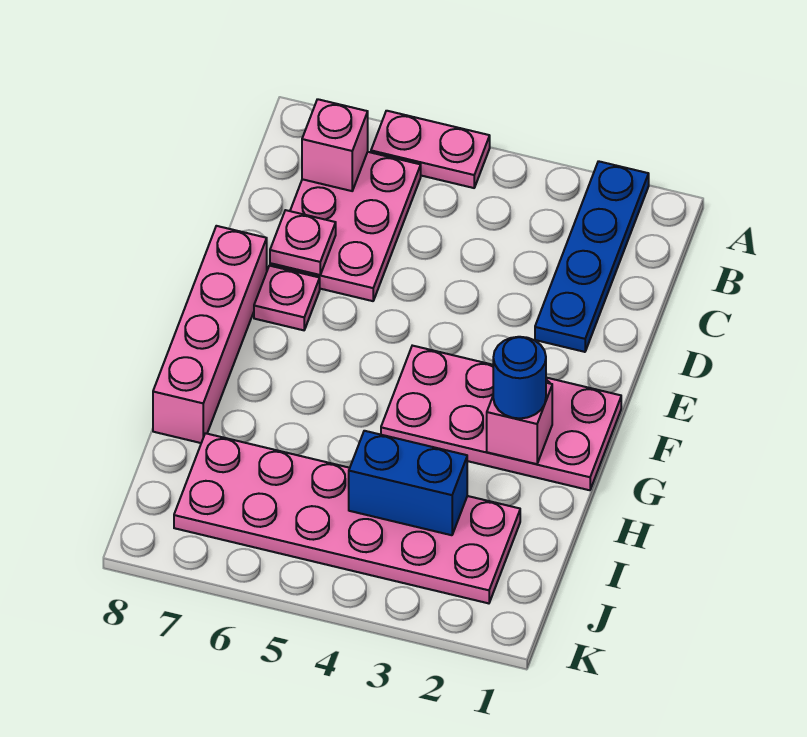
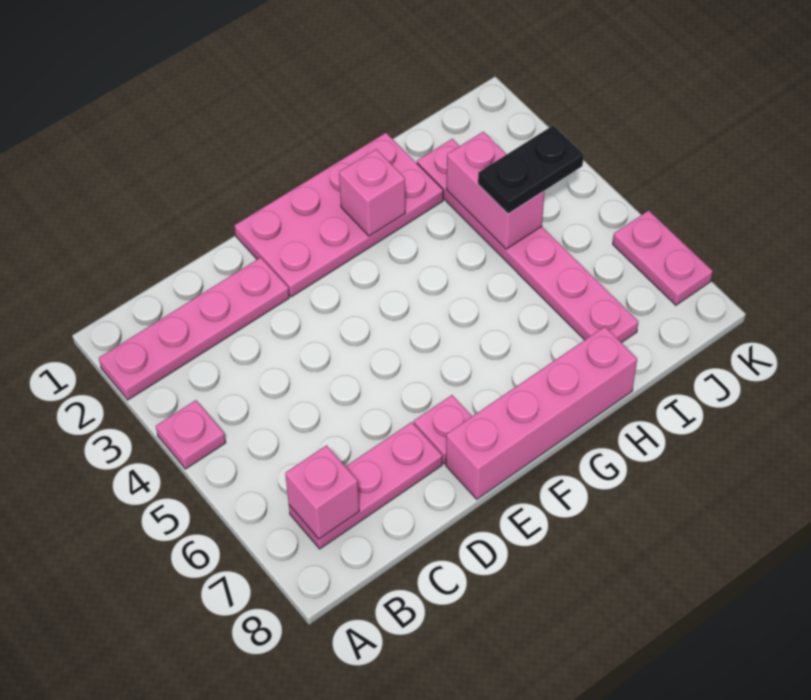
blue plate A2:D2 level 1 -> pink plate A2:D2 level 1
pink plate A5:A6 level 1 -> pink plate K6:K7 level 1
pink plate B6:D7 level 1 -> pink plate B7:D7 level 1
pink plate D7 level 2 -> pink plate A4 level 1
pink plate F1:G4 level 1 -> pink plate E1:H2 level 1
blue round brick G2 level 3 -> none
pink plate I2:J7 level 1 -> pink plate I2:I7 level 1
blue brick I3:I4 level 2 -> pink brick I3:I4 level 2
none -> black plate I4:J4 level 3

